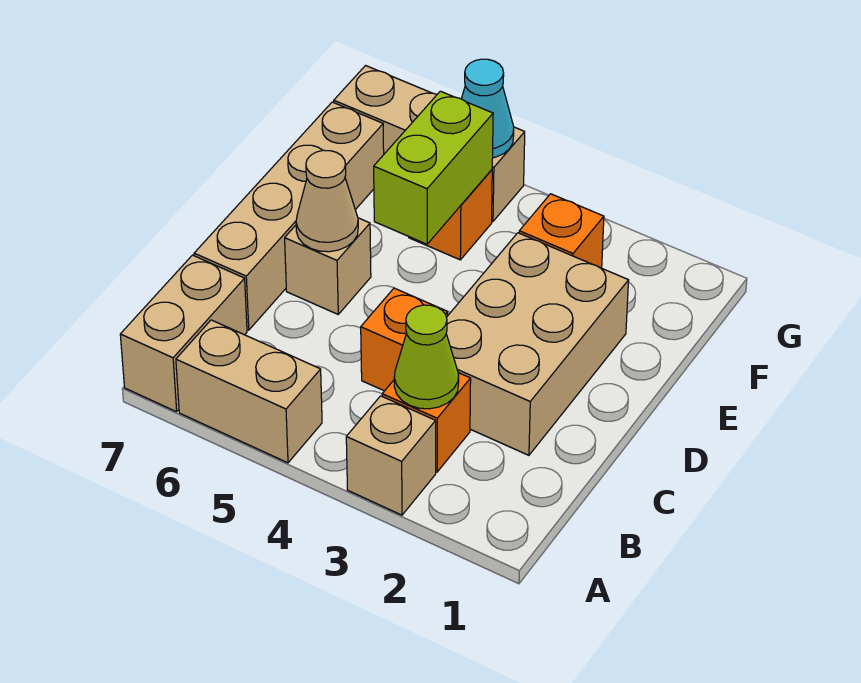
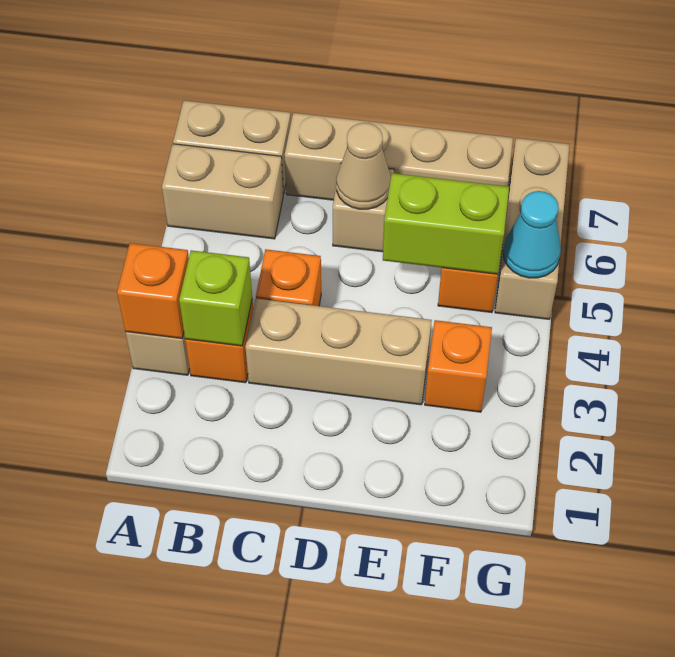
none -> orange brick A3 level 2
tan brick A5:A6 level 1 -> tan brick A6:B6 level 1
lime cone B3 level 2 -> lime brick B3 level 2
tan brick C2:E3 level 1 -> tan brick C3:E3 level 1

